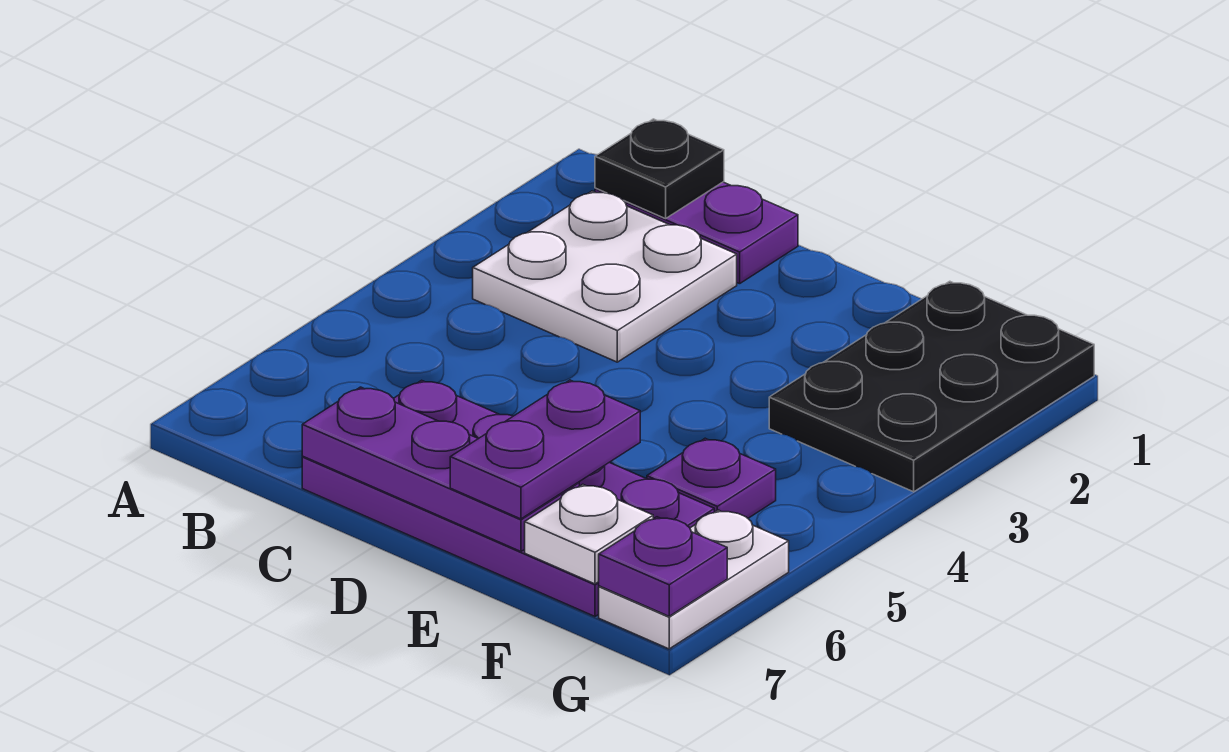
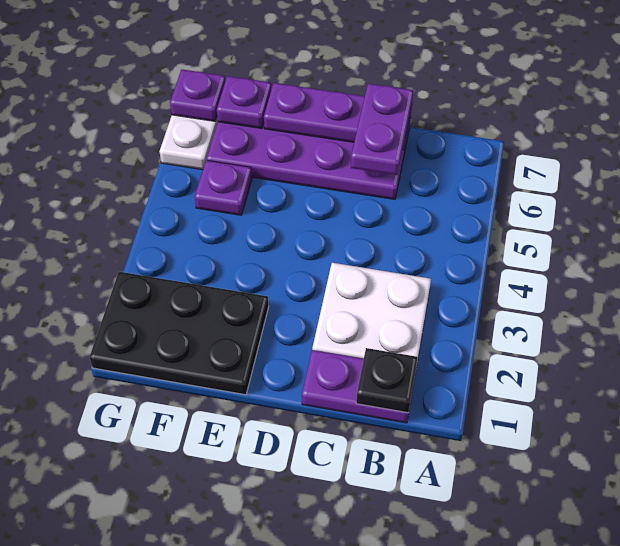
purple plate E6:E7 level 3 -> purple plate C6:C7 level 3
black plate F1:G3 level 1 -> black plate E1:G2 level 1
white plate F7 level 2 -> purple plate F7 level 2

